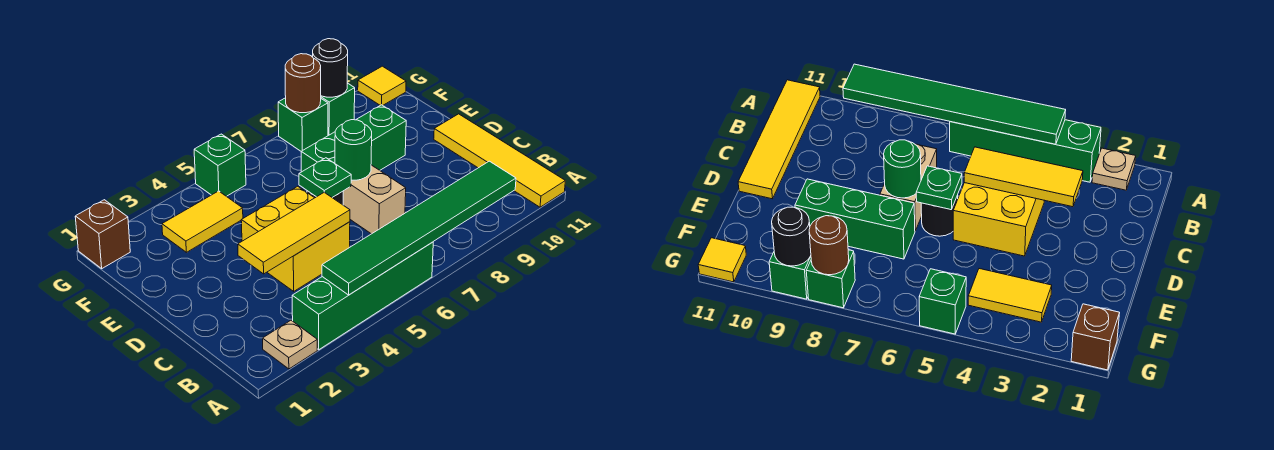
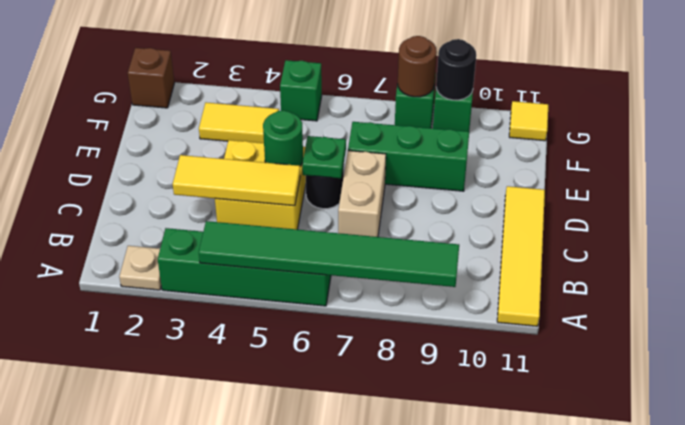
green round brick D7 level 2 -> green round brick D5 level 2

